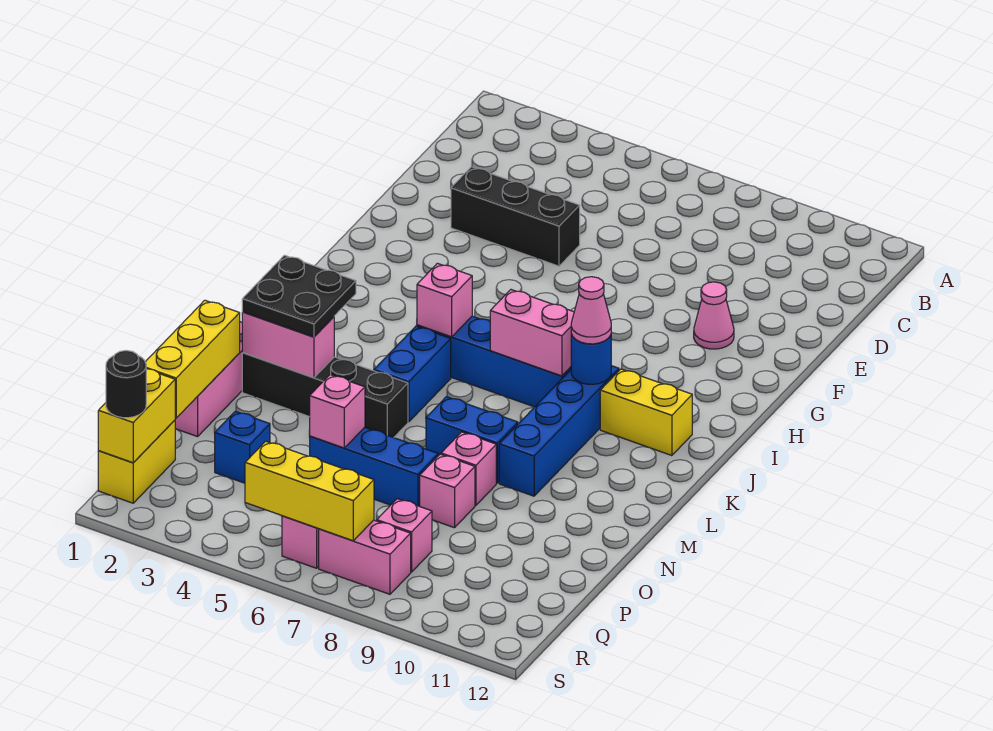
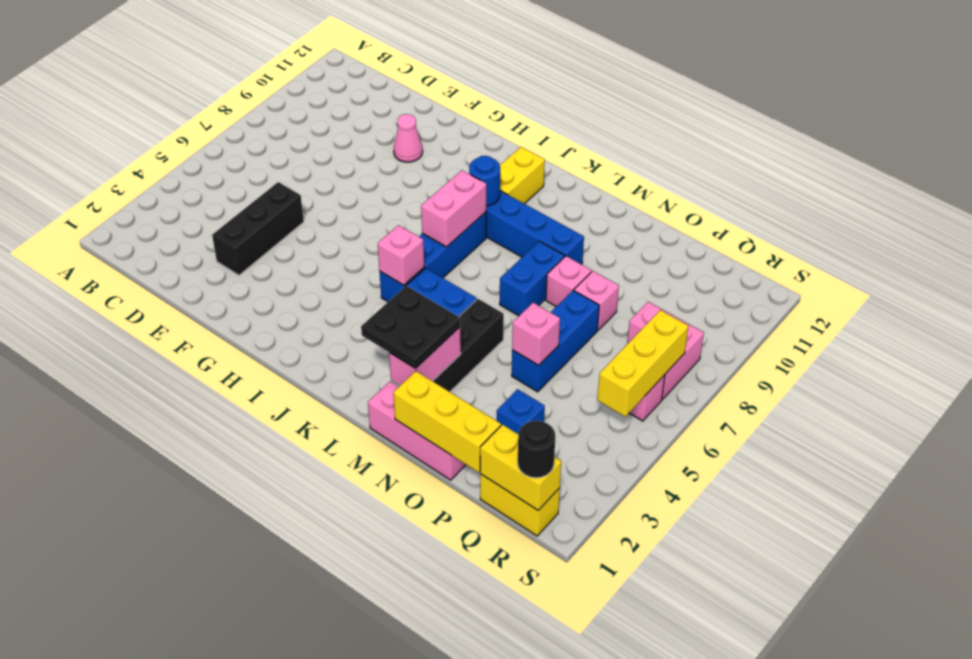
pink cone J9 level 3 -> none

